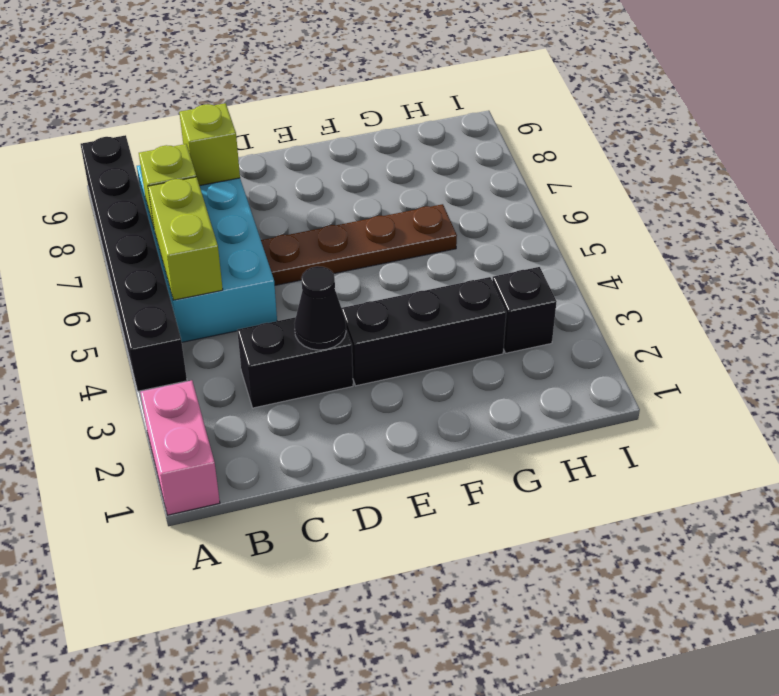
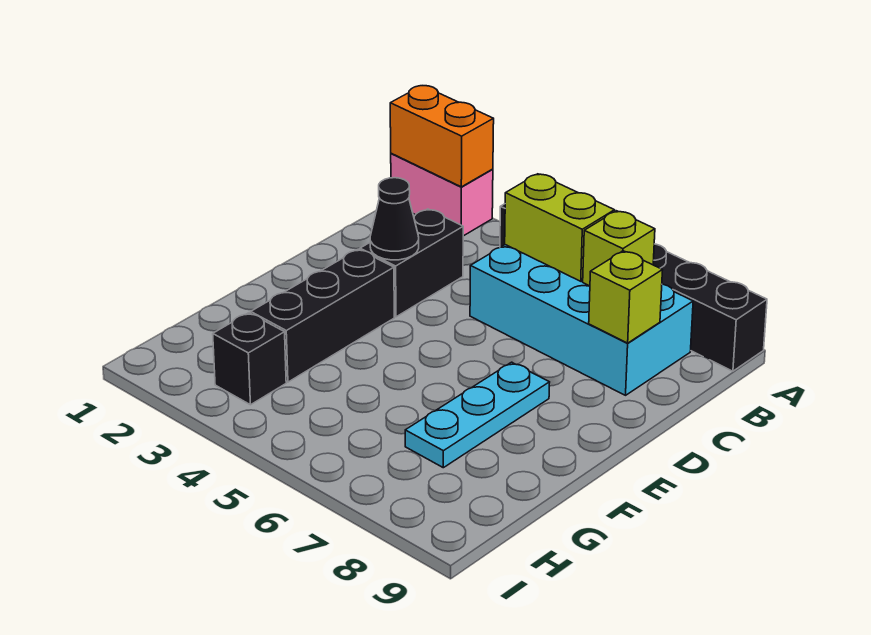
none -> orange brick A1:A2 level 2
brown plate D6:G6 level 1 -> none
none -> cyan plate E7:G7 level 1

